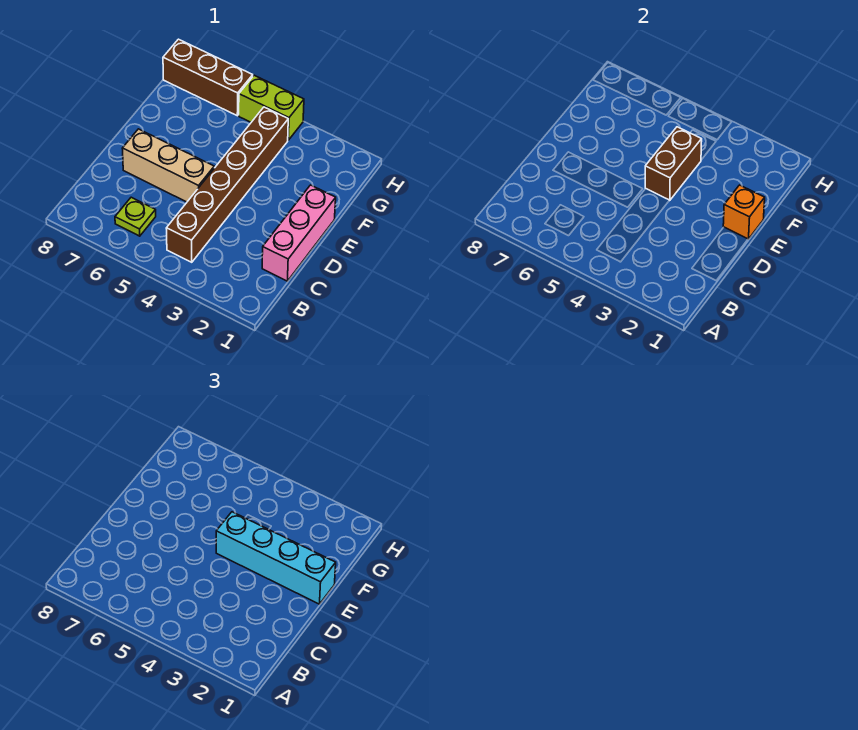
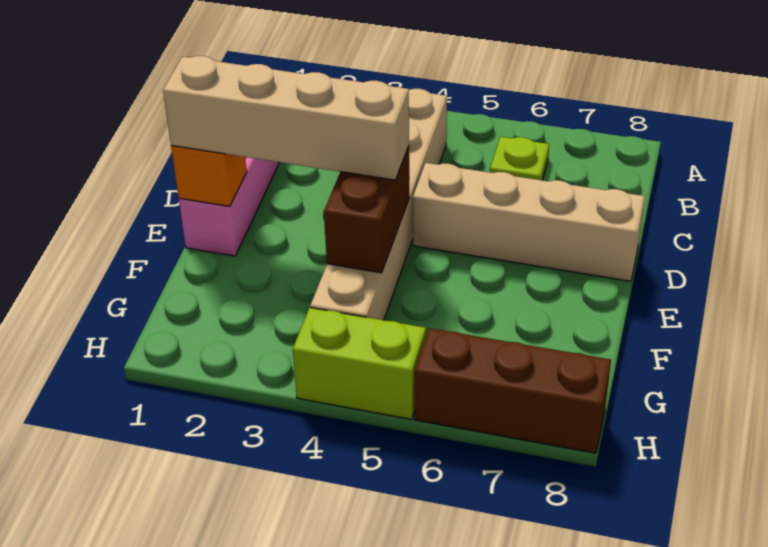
brown brick B4:G4 level 1 -> tan brick B4:G4 level 1
tan brick D5:D7 level 1 -> tan brick D5:D8 level 1
cyan brick E1:E4 level 3 -> tan brick E1:E4 level 3

